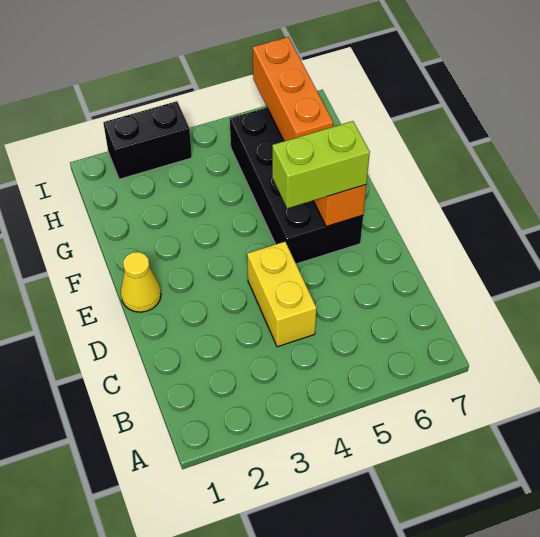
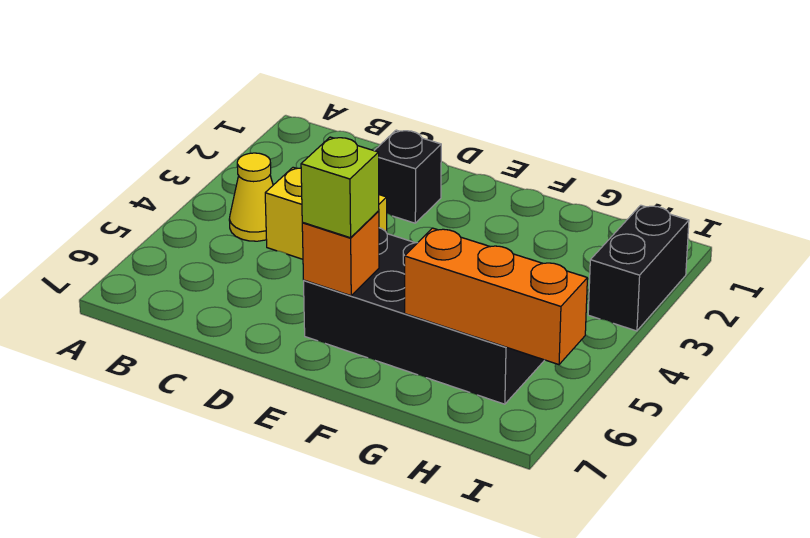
none -> black brick D2 level 1
yellow cone E1 level 1 -> yellow cone B4 level 1
lime brick E5:E6 level 3 -> lime brick E6 level 3

